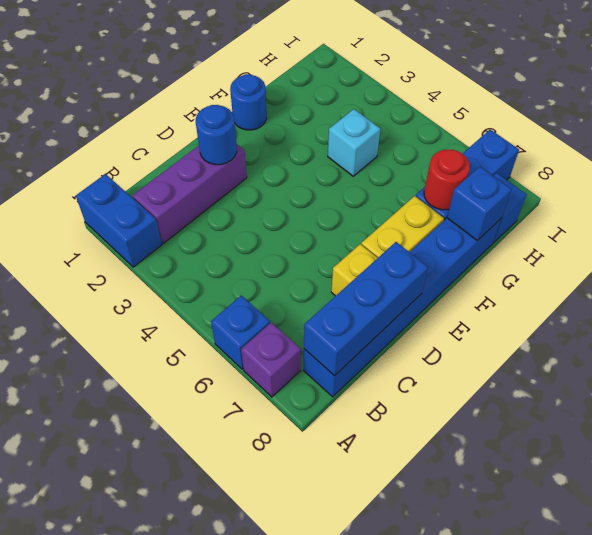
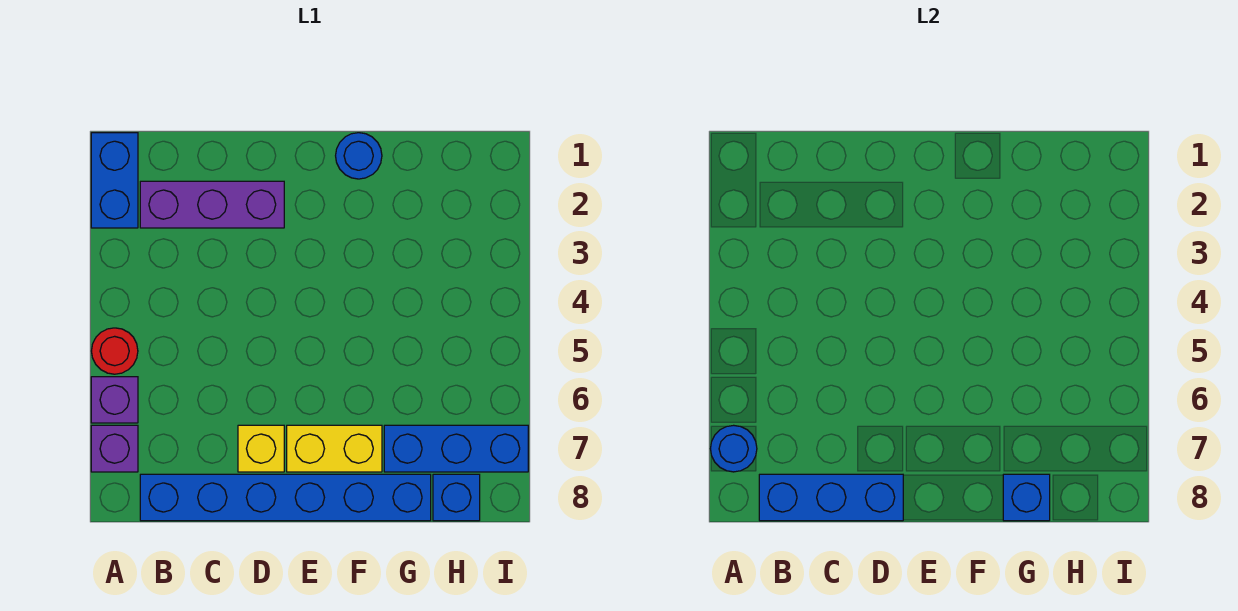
blue brick A6 level 1 -> purple brick A6 level 1
blue round brick D2 level 2 -> blue round brick A7 level 2
cyan brick G4 level 1 -> none
red round brick G7 level 2 -> red round brick A5 level 1

